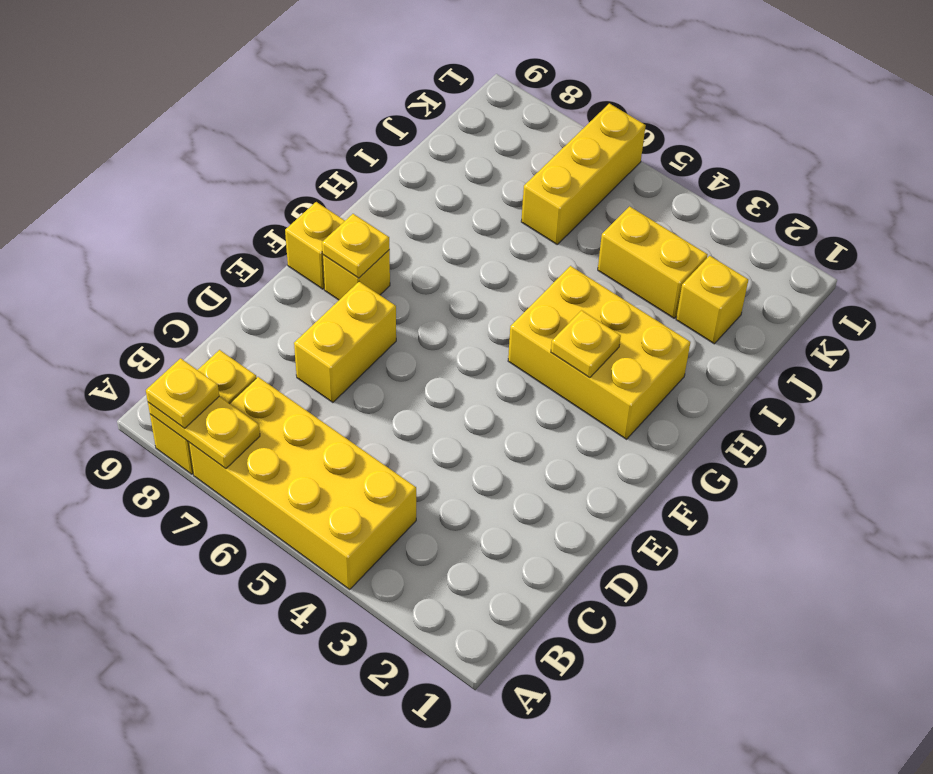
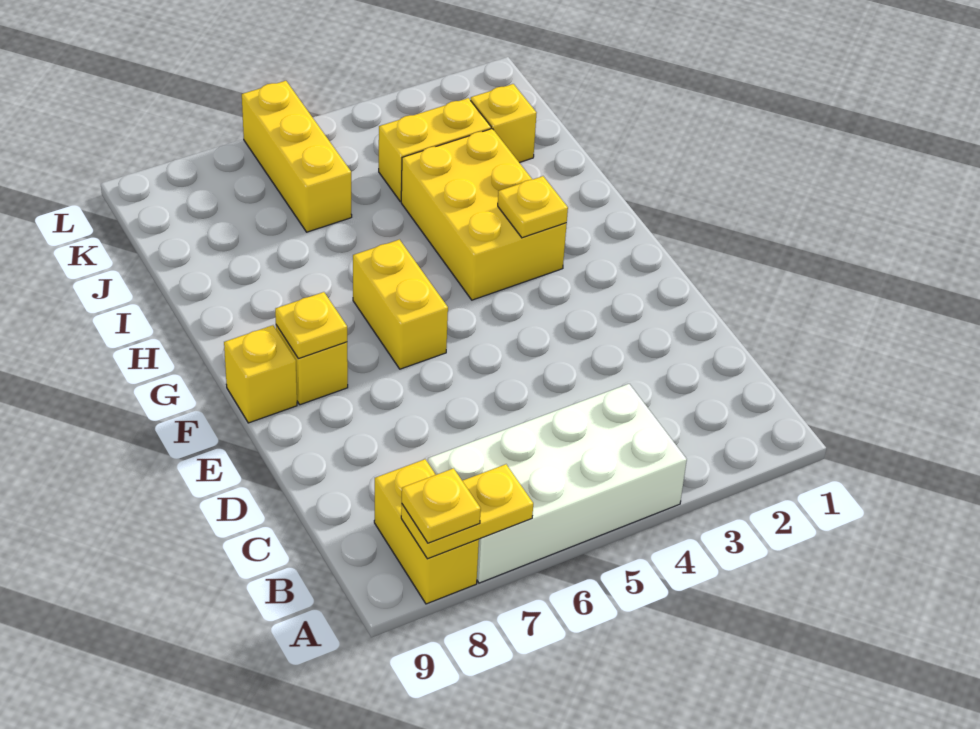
yellow brick A4:B7 level 1 -> white brick A4:B7 level 1
yellow brick D7:E7 level 1 -> yellow brick F6:G6 level 1
yellow brick G2:H4 level 1 -> yellow brick G3:I4 level 1

